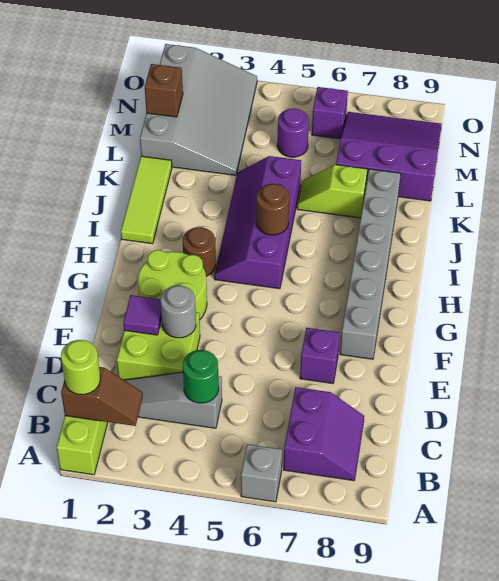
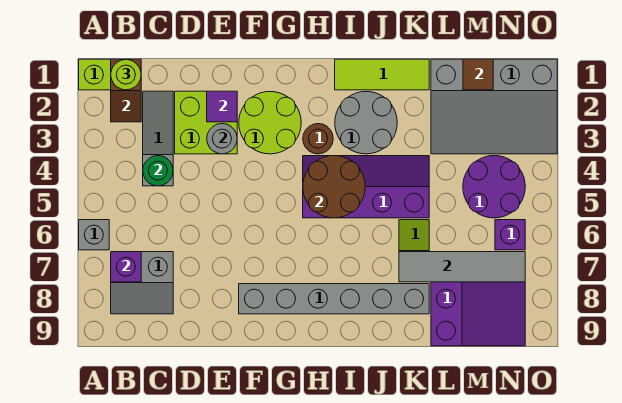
purple slope B7:C8 level 1 top 7 -> grey slope B7:C8 level 1 top 7
purple brick E7 level 1 -> purple brick B7 level 2
none -> grey round brick I2:J3 level 1
brown round brick I5 level 2 -> brown round brick H4:I5 level 2
none -> grey tile K7:N7 level 2
brown brick M1 level 2 -> brown tile M1 level 2
purple round brick M5 level 1 -> purple round brick M4:N5 level 1

